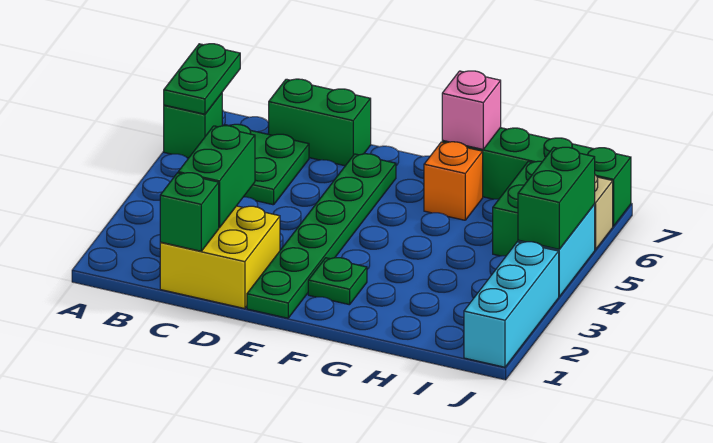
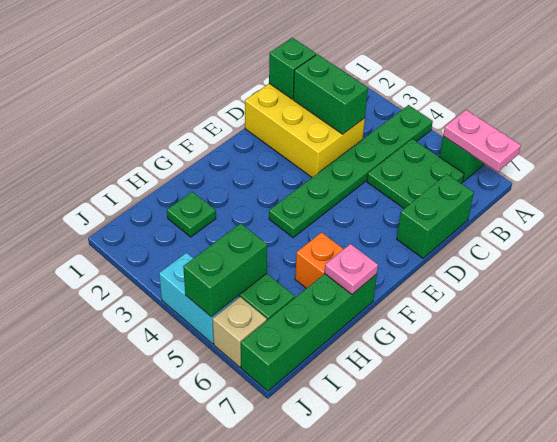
green plate A6:A7 level 2 -> pink plate A6:A7 level 2
yellow brick C1:D2 level 1 -> yellow brick C1:D3 level 1
green plate E1:E6 level 1 -> green plate A4:F4 level 1
green plate F2 level 1 -> green plate H2 level 1
pink brick G7 level 2 -> pink plate G7 level 2
cyan brick J1:J3 level 1 -> none
green brick J4:J5 level 2 -> green brick I5:J5 level 2

